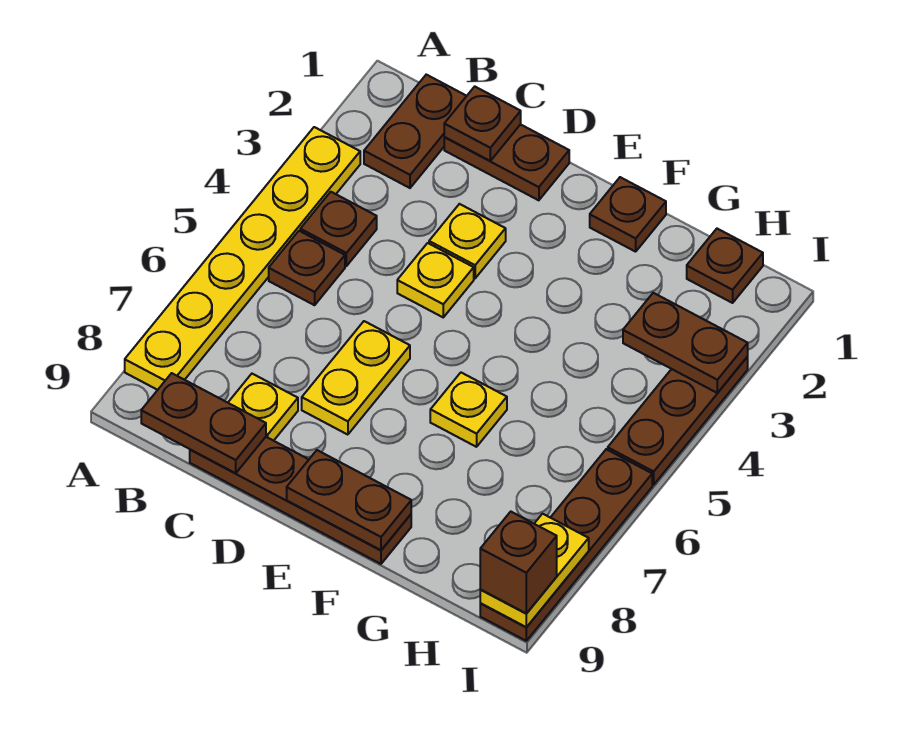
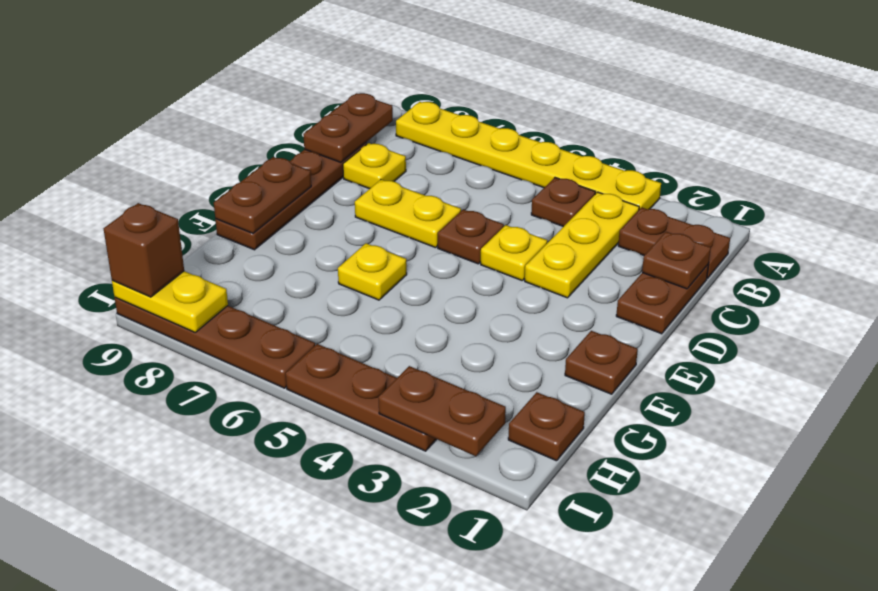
brown plate B5 level 1 -> brown plate D5 level 1
yellow plate D3 level 1 -> yellow plate B3:D3 level 1
brown plate H3:I3 level 2 -> brown plate I2:I3 level 2

